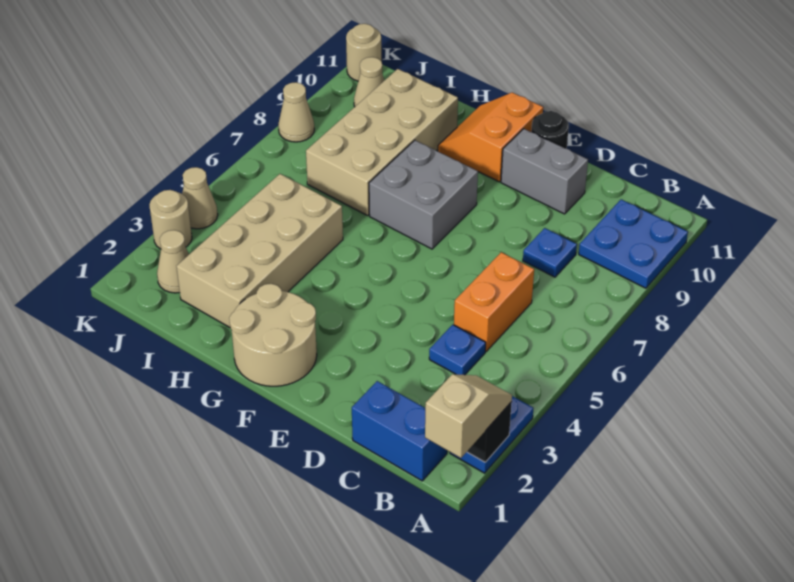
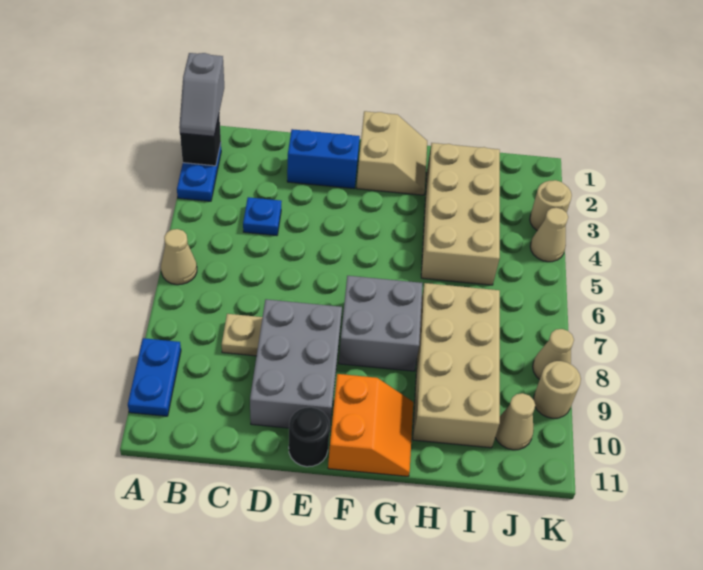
tan slope A1:A2 level 3 top 1 -> grey slope A1:A2 level 3 top 1
blue plate A9:B10 level 1 -> blue plate A9:A10 level 1
blue brick B1:C1 level 1 -> blue brick D2:E2 level 1
orange brick C5:C6 level 1 -> none
blue plate C8 level 1 -> tan plate C8 level 1
grey brick D10:E10 level 1 -> grey brick D8:E10 level 1
tan round brick F1:G2 level 1 -> tan slope F1:G2 level 1 top F
tan cone J2 level 1 -> tan cone A6 level 1
tan round brick K11 level 1 -> tan round brick K9 level 1

